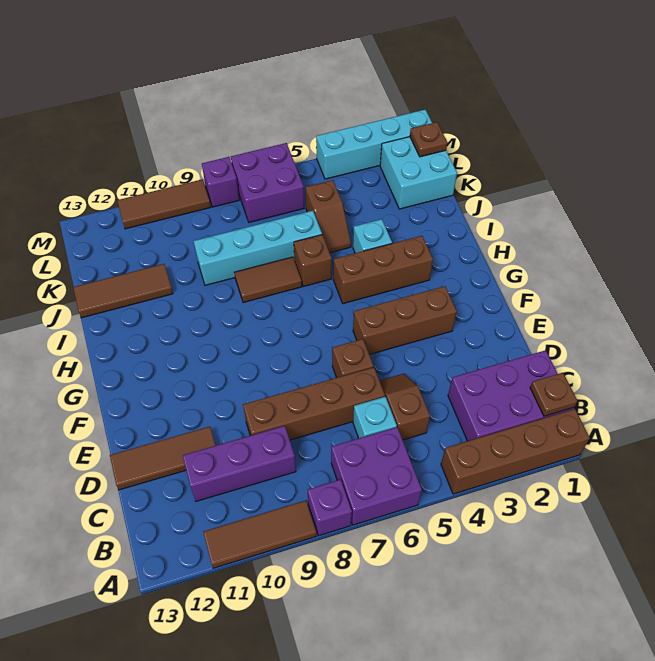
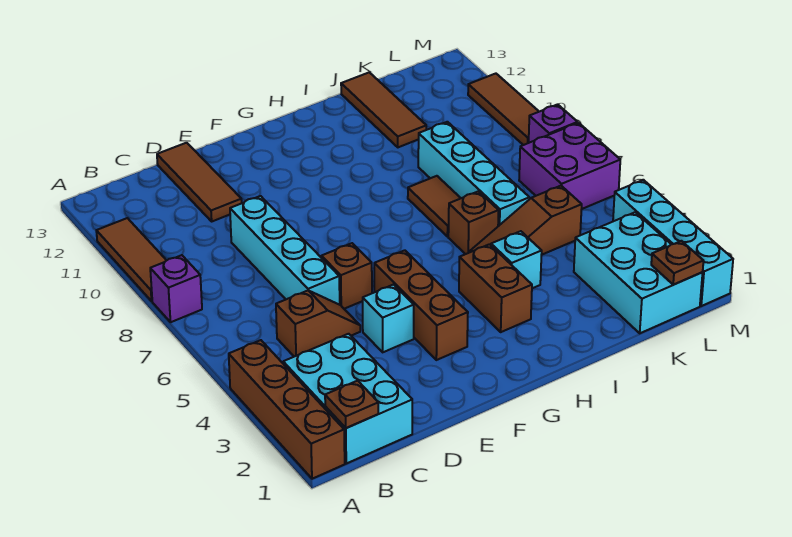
purple brick A6:B7 level 1 -> none
purple brick B1:C3 level 1 -> cyan brick B1:C3 level 1
cyan brick C6 level 1 -> cyan brick E4 level 1
purple brick C9:C11 level 1 -> none
brown brick D6:D9 level 1 -> cyan brick D6:D9 level 1
brown brick H3:H5 level 1 -> brown brick H3:H4 level 1
brown slope J5:K5 level 1 top K -> brown slope I5:K5 level 1 top K
cyan brick K1:L2 level 1 -> cyan brick K1:L3 level 1

